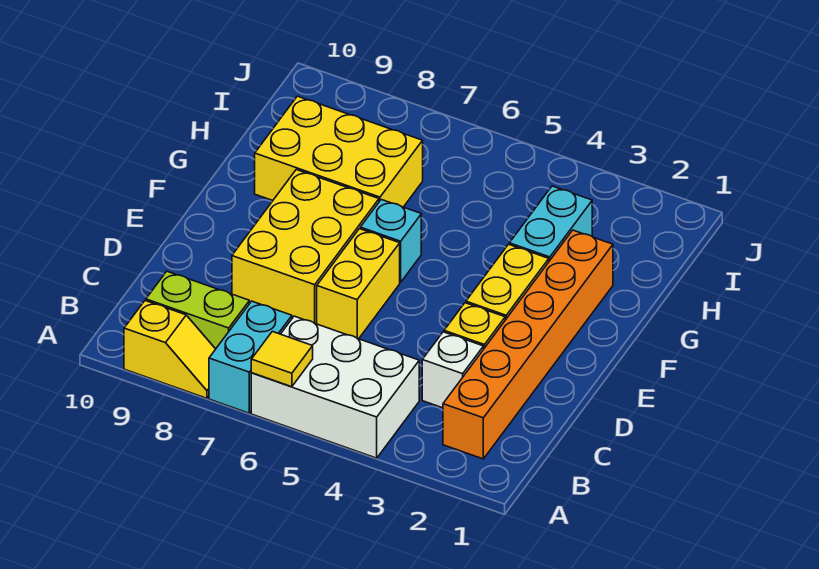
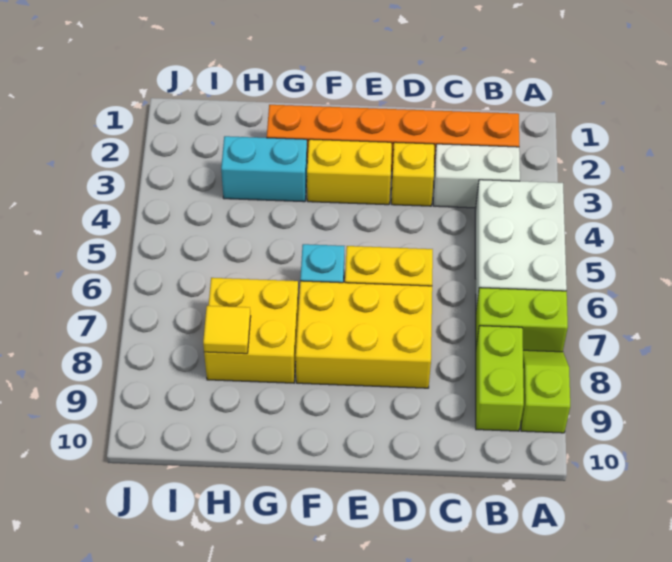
yellow tile A6 level 2 -> yellow tile H8 level 2
cyan brick A7:B7 level 1 -> lime brick A7:B7 level 1
yellow slope A8:A9 level 1 top 9 -> lime slope A8:A9 level 1 top 9
white brick C3 level 1 -> white brick B3:C3 level 1
yellow brick G7:H9 level 1 -> yellow brick G7:H8 level 1

